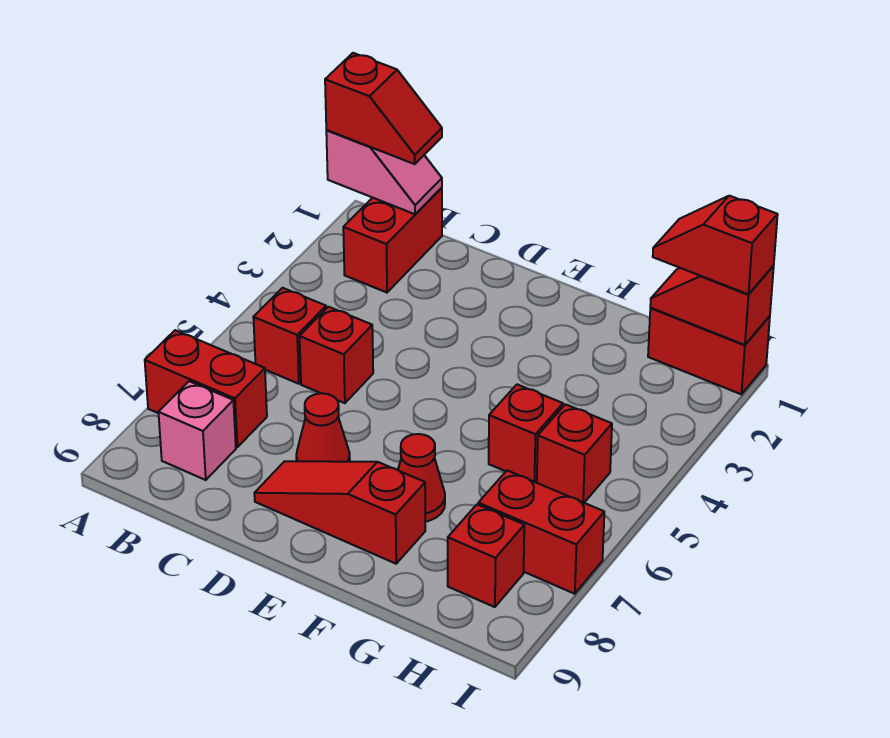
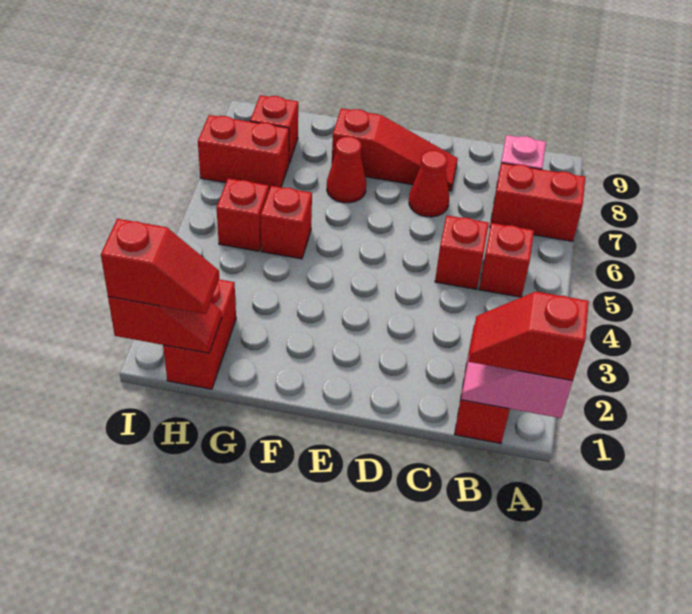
red brick H1:I1 level 1 -> red brick H1:H2 level 1

